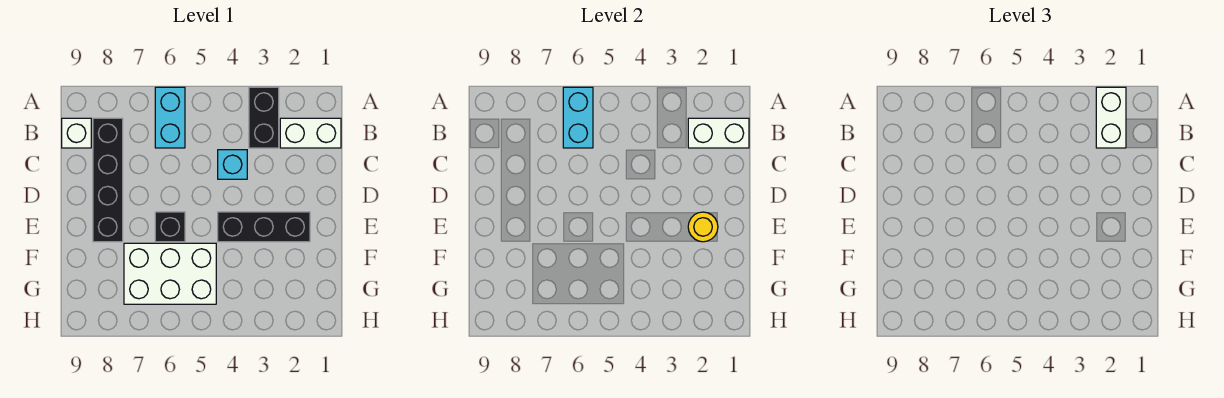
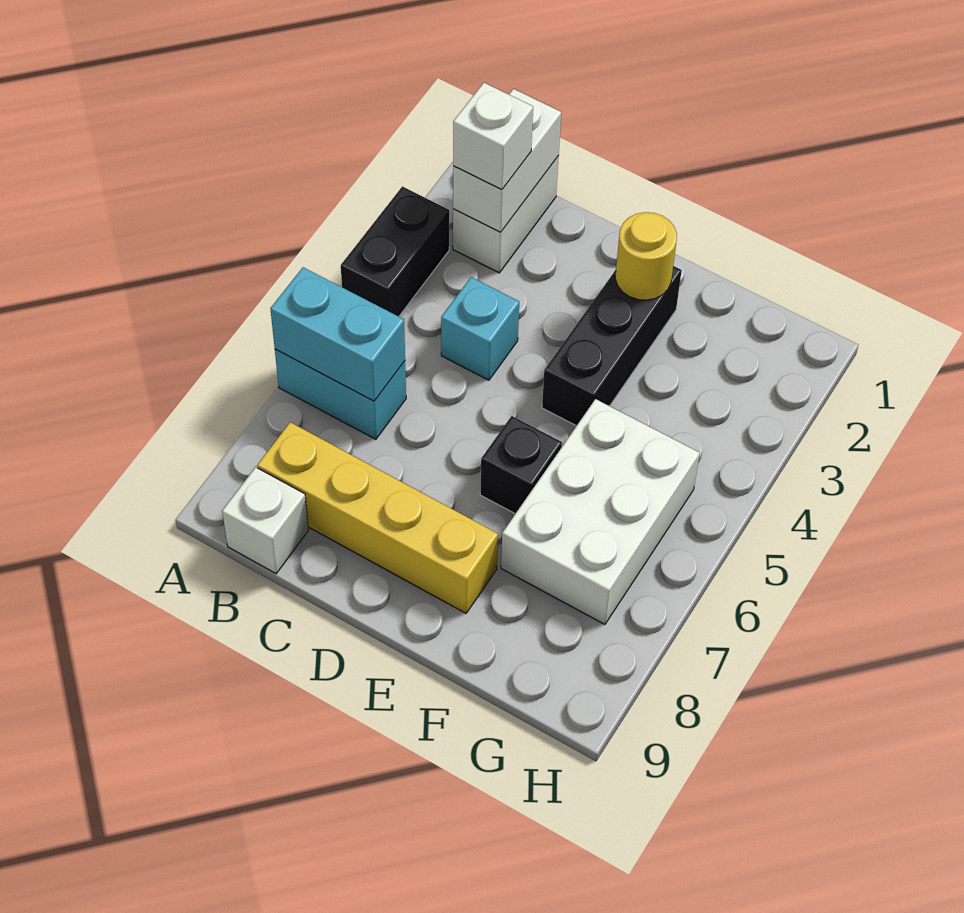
white brick A2:B2 level 3 -> white brick B2 level 3
black brick A3:B3 level 1 -> black brick A3:A4 level 1
black brick B8:E8 level 1 -> yellow brick B8:E8 level 1

